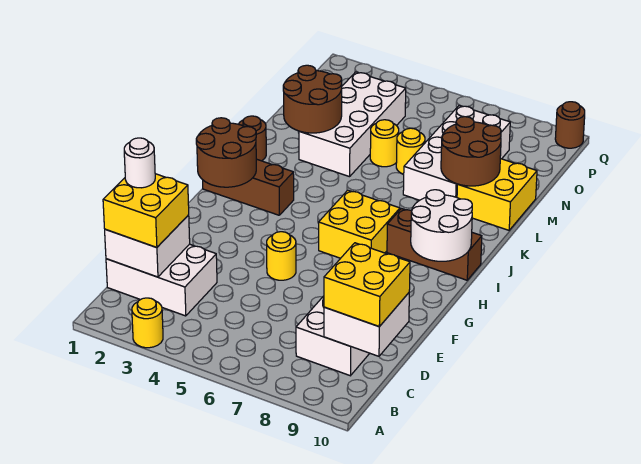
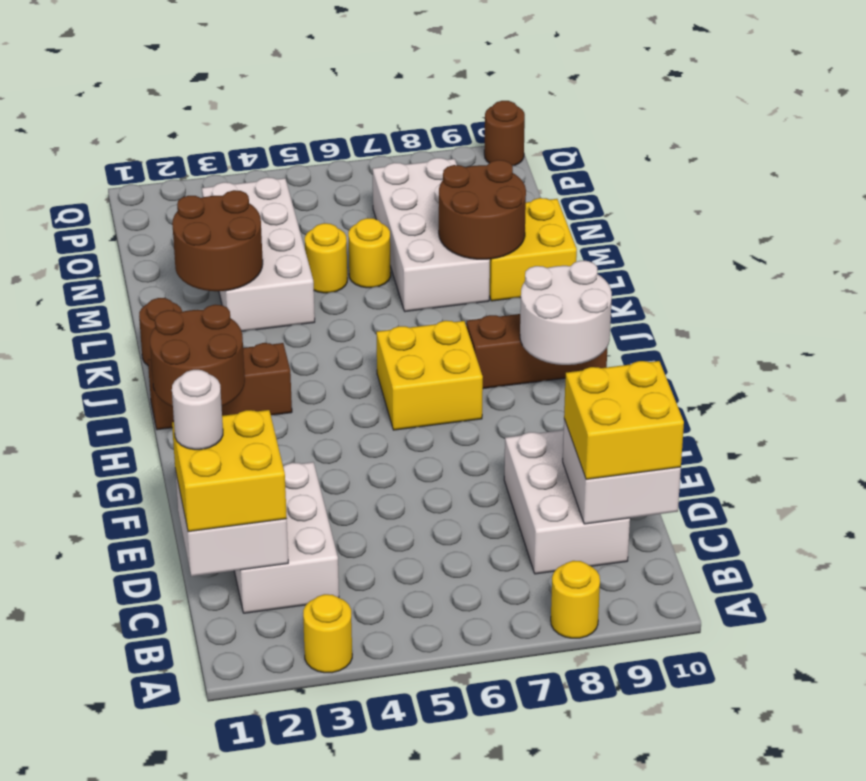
white brick C1:D3 level 1 -> white brick C2:E3 level 1
yellow round brick F5 level 1 -> yellow round brick A8 level 1

